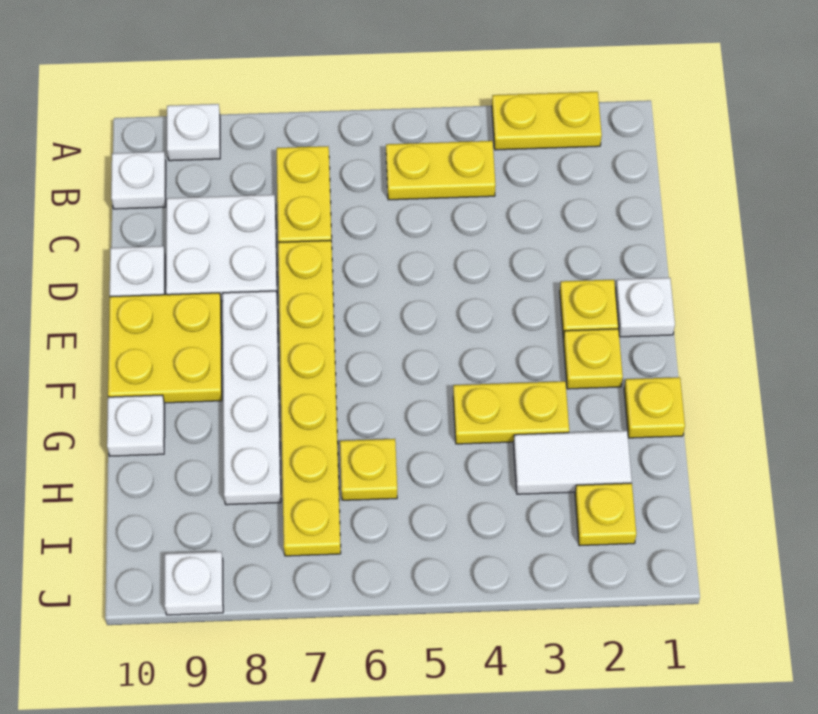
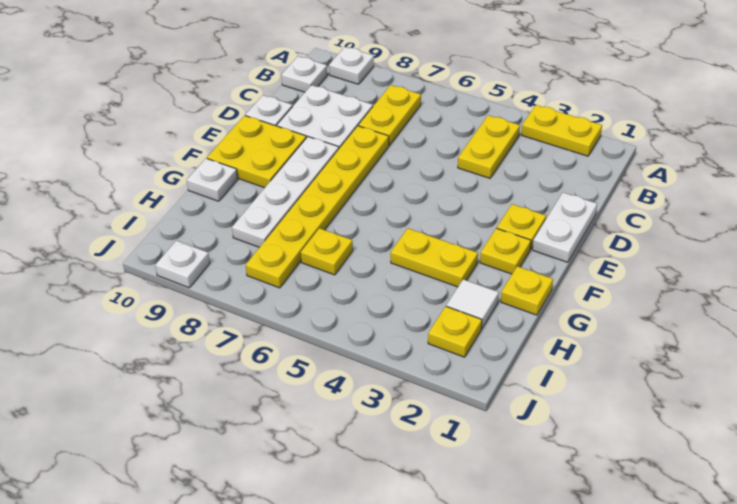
yellow plate B4:B5 level 1 -> yellow plate B4:C4 level 1
white plate E1 level 1 -> white plate D1:E1 level 1
white tile H2:H3 level 1 -> white tile H2 level 1

